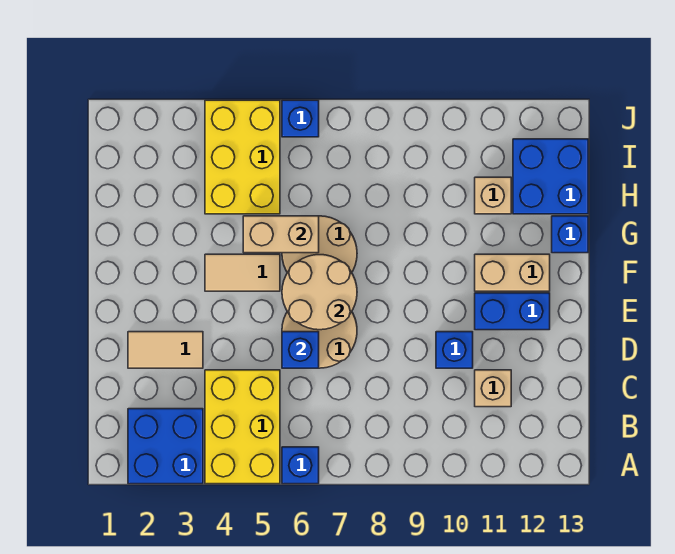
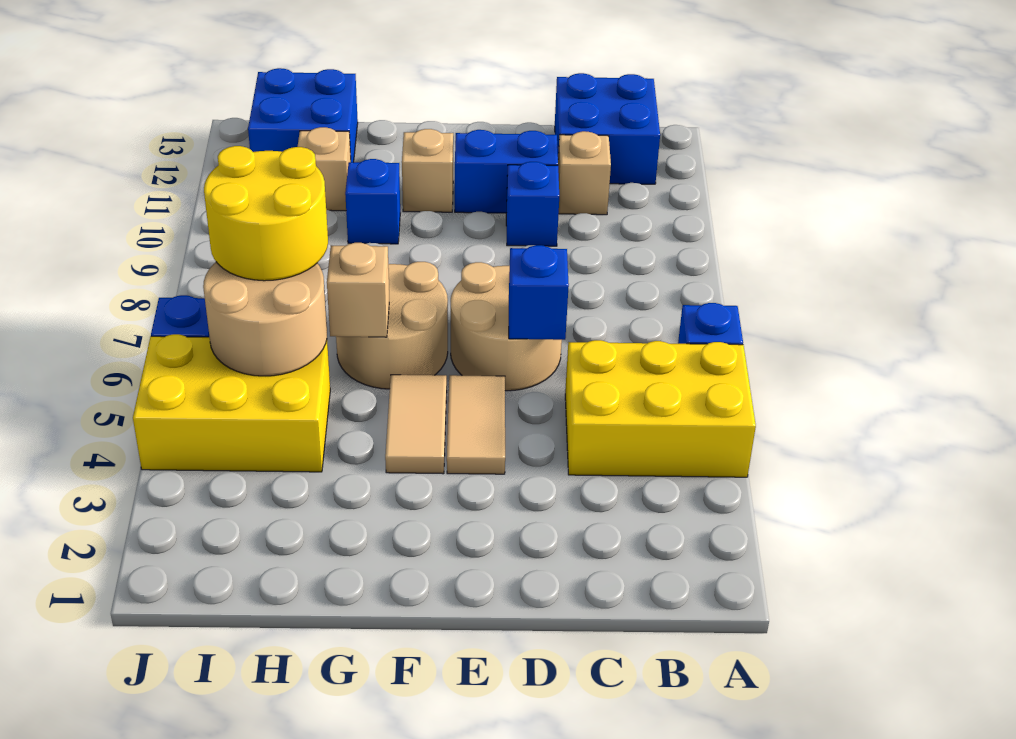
blue brick A2:B3 level 1 -> blue brick B12:C13 level 1
tan tile D2:D3 level 1 -> tan tile E4:E5 level 1
tan round brick E6:F7 level 2 -> tan round brick H5:I6 level 2
blue brick E11:E12 level 1 -> blue brick D11:E11 level 1
tan brick F11:F12 level 1 -> tan brick F11 level 1
tan brick G5:G6 level 2 -> tan brick G6 level 2
blue brick G13 level 1 -> blue brick G10 level 1
none -> yellow round brick H6:I7 level 3

